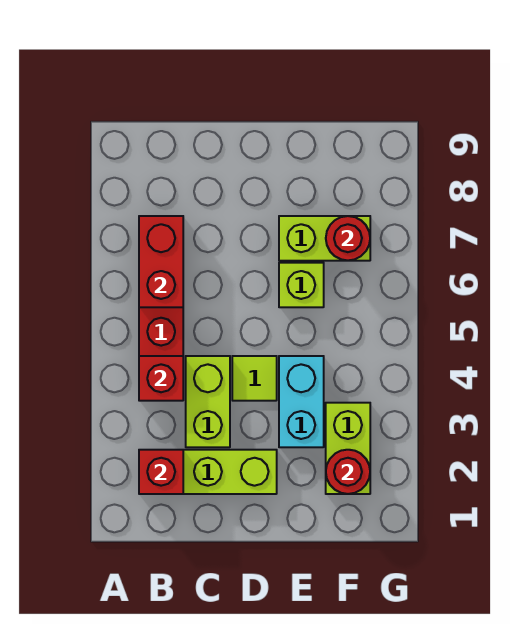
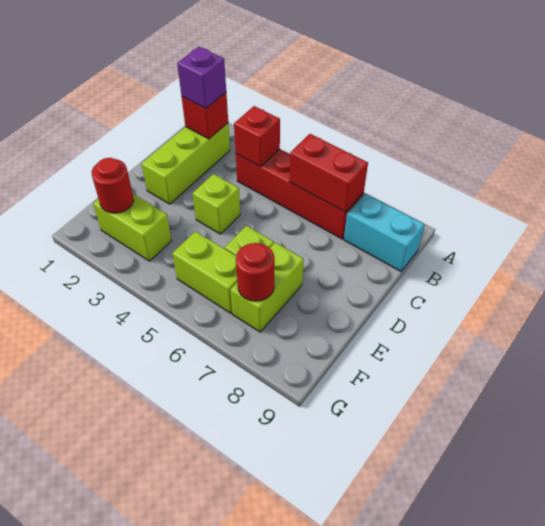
none -> purple brick B2 level 3
lime brick C3:C4 level 1 -> lime brick F5:F6 level 1
lime tile D4 level 1 -> lime brick D4 level 1
cyan brick E3:E4 level 1 -> cyan brick B8:B9 level 1

